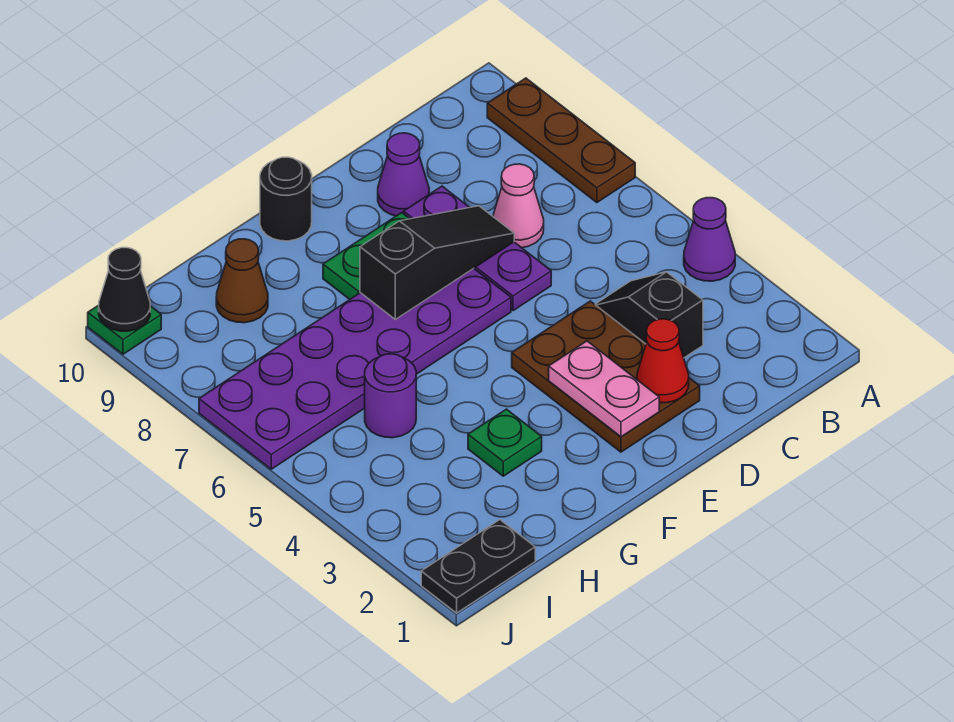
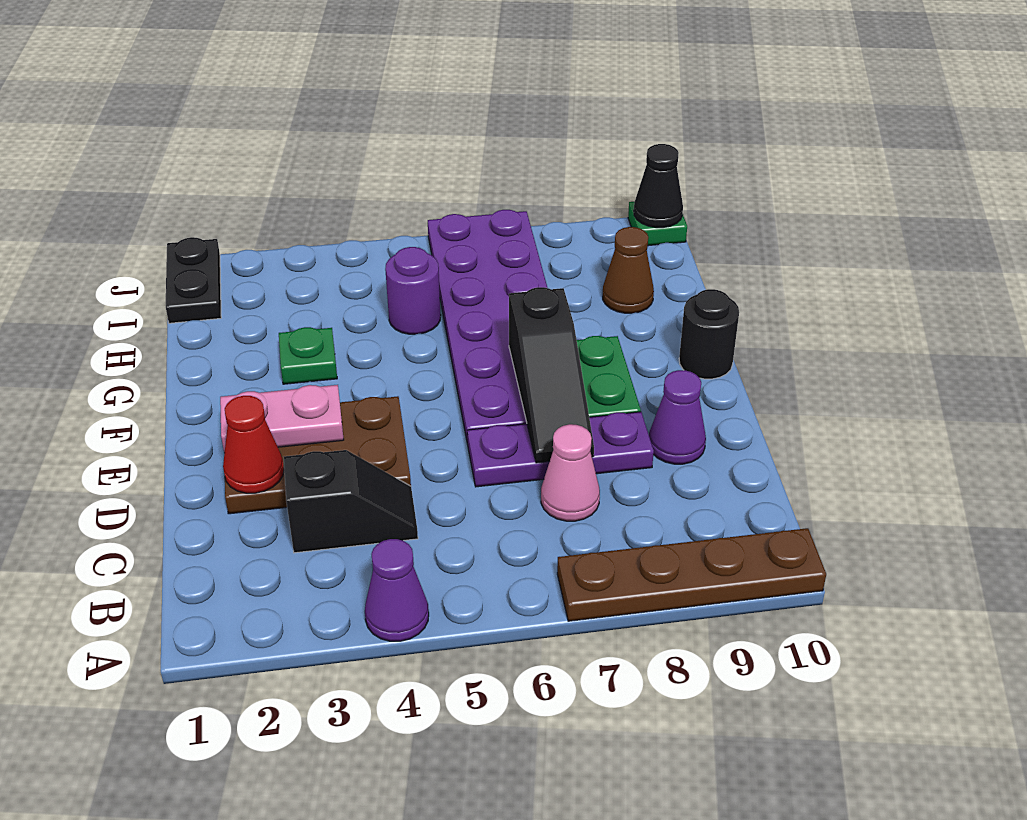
brown plate A7:A9 level 1 -> brown plate A7:A10 level 1

